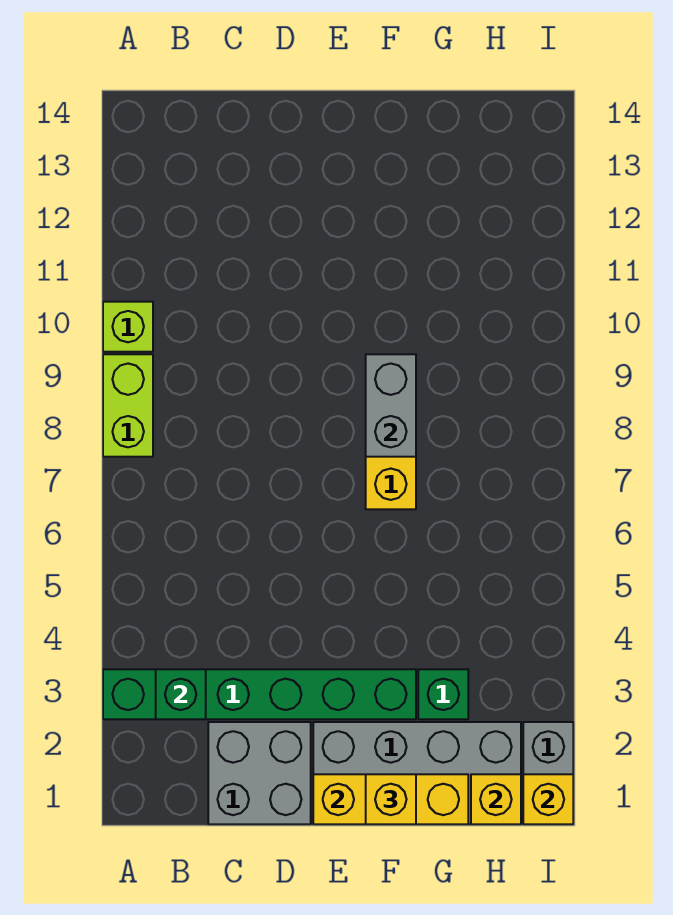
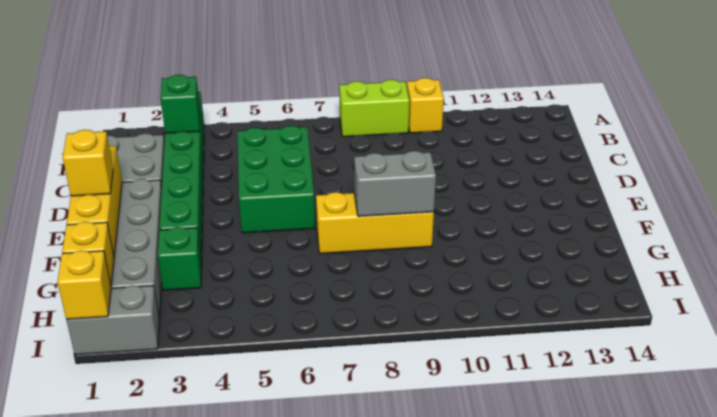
lime brick A10 level 1 -> yellow brick A10 level 1
none -> green brick C5:E6 level 1

